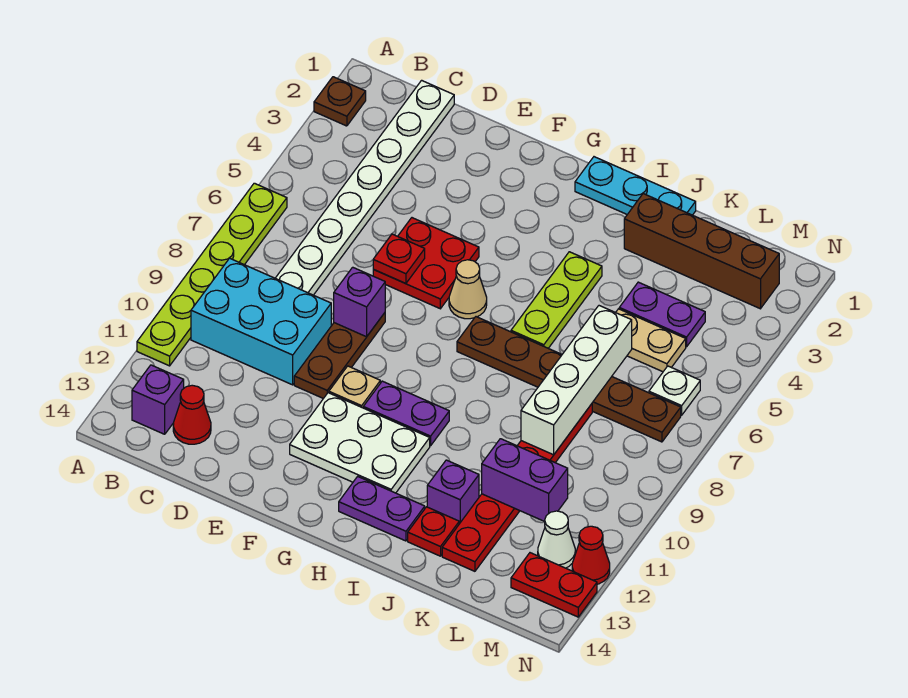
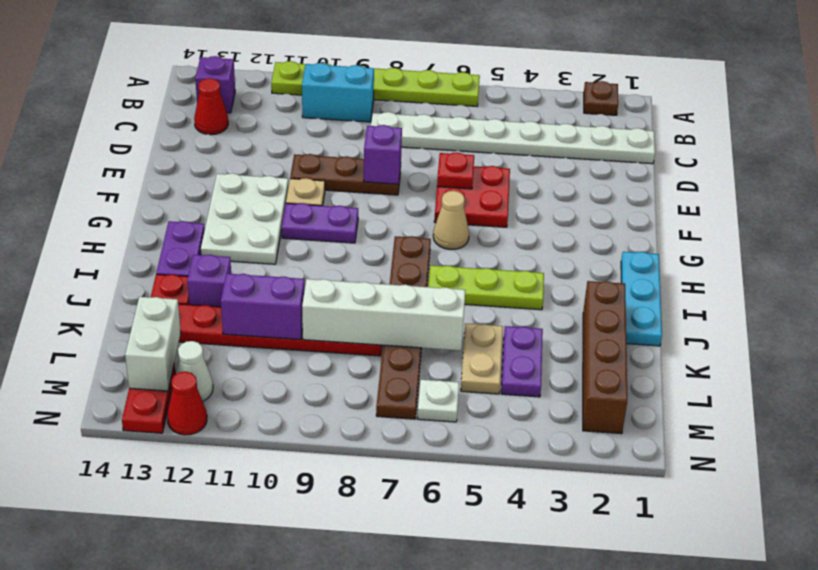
cyan brick B9:D10 level 1 -> cyan brick B9:B10 level 1
purple plate G10:H10 level 1 -> purple plate G9:G10 level 1
purple brick K11:L11 level 2 -> purple brick K10:K11 level 2
none -> white brick L13:M13 level 2

